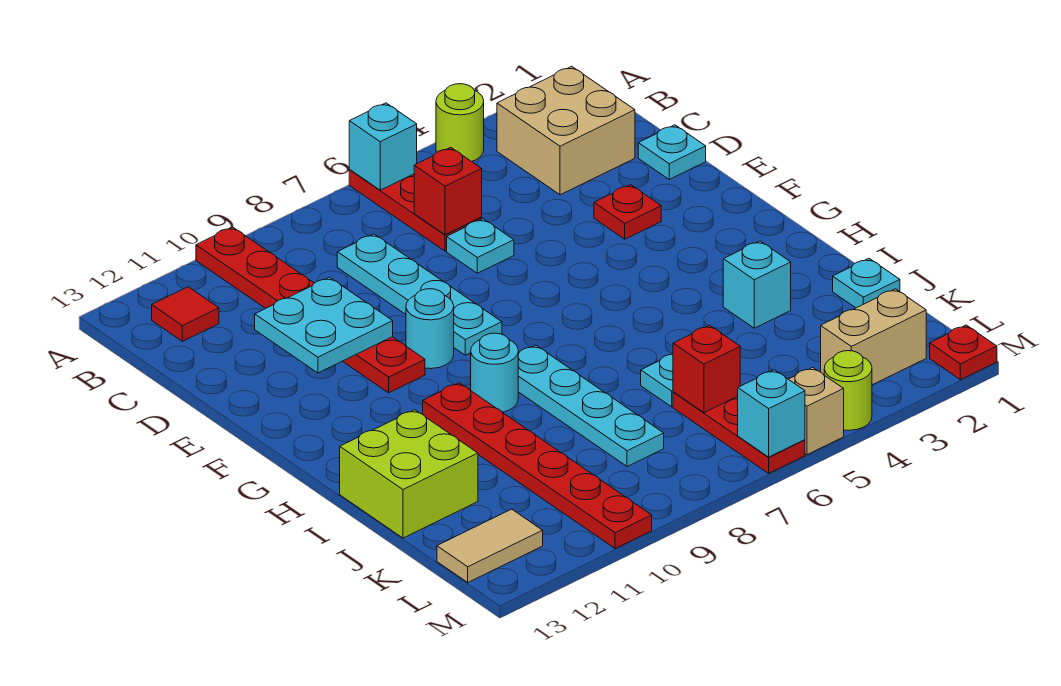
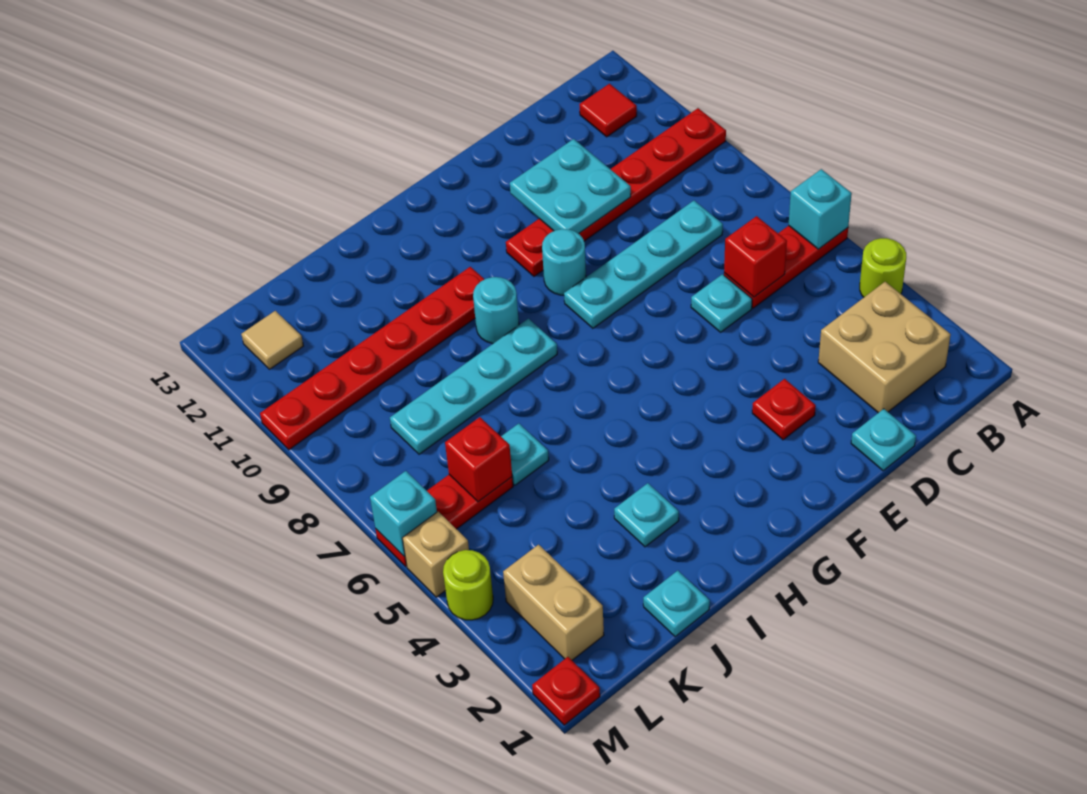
cyan brick I3 level 1 -> cyan plate I3 level 1
lime brick I12:J13 level 1 -> none
tan tile L12:L13 level 1 -> tan tile L12 level 1

